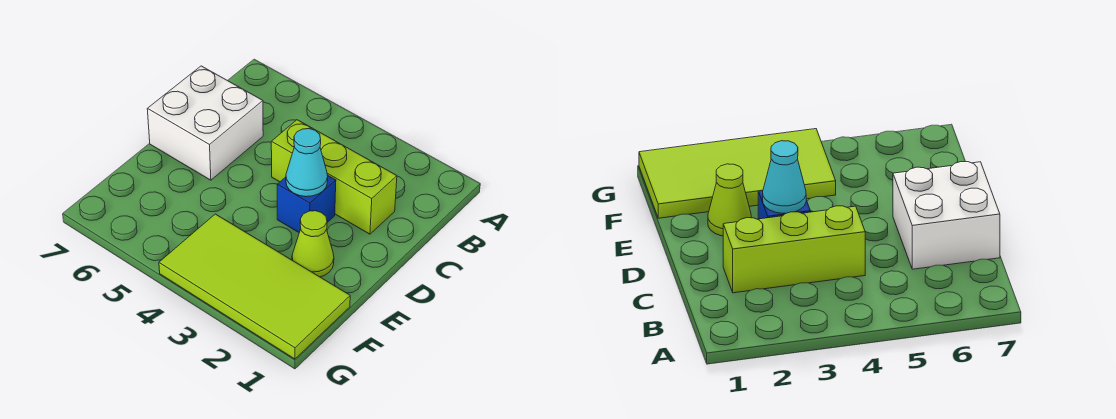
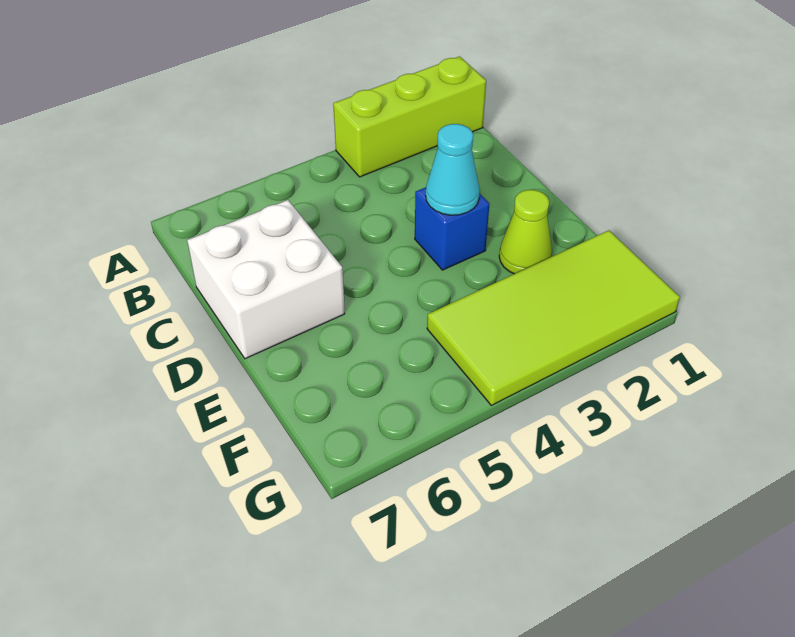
lime brick C2:C4 level 1 -> lime brick A1:A3 level 1

